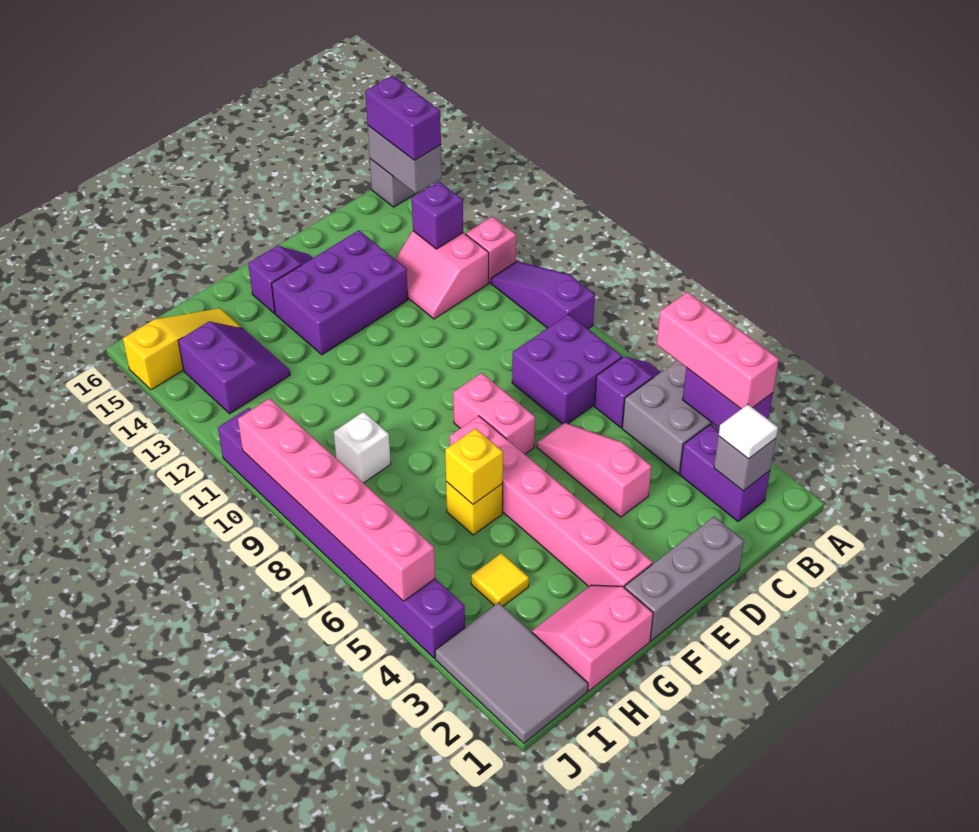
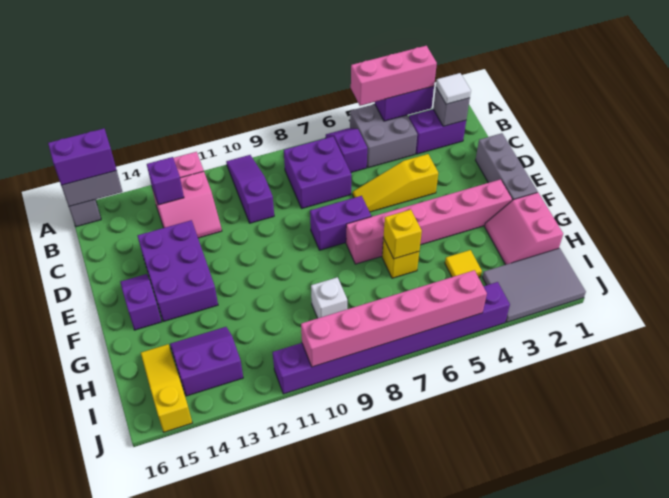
purple slope A9:A11 level 1 top 9 -> purple slope A10:C10 level 1 top C
pink slope D4:D6 level 1 top 4 -> yellow slope D4:D6 level 1 top 4
pink brick E7:E8 level 1 -> purple brick E7:E8 level 1

